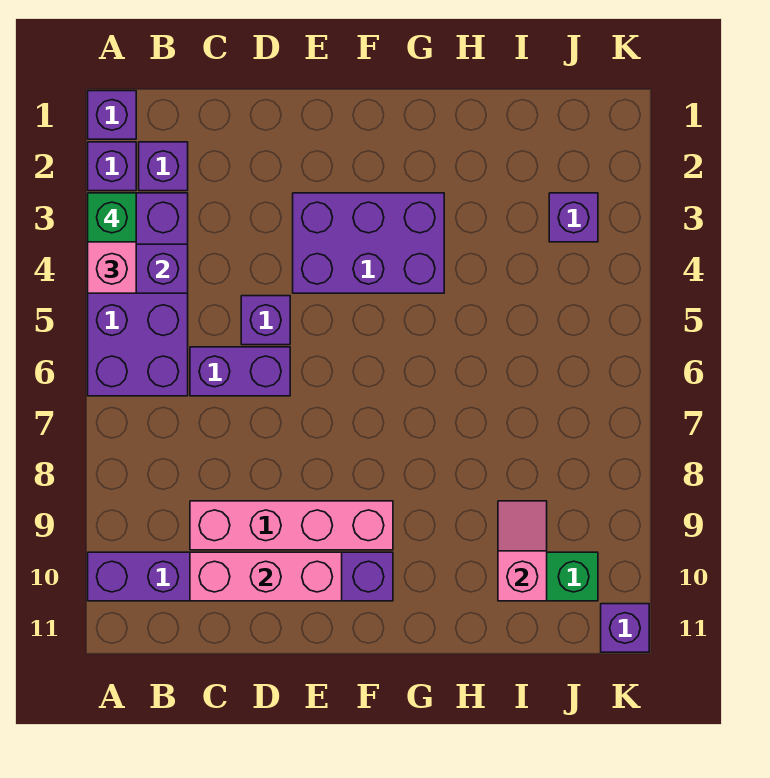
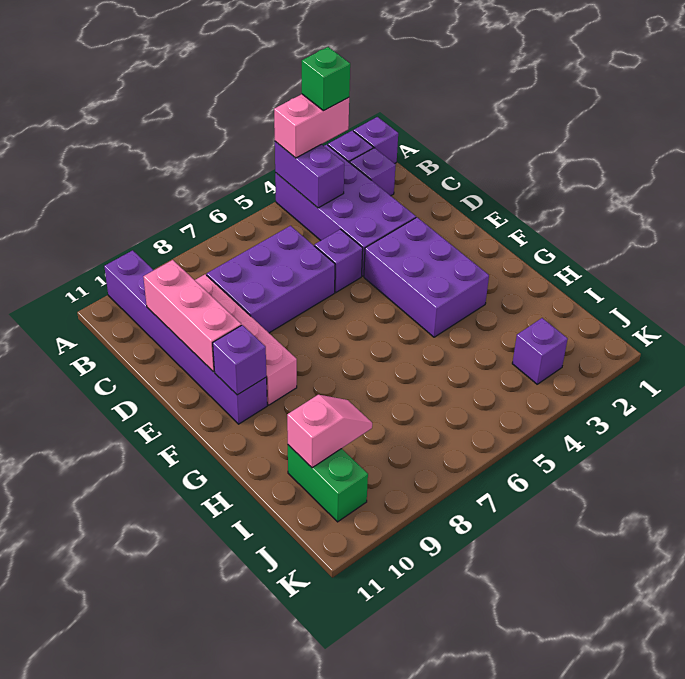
purple brick A3:B6 level 1 -> purple brick A3:D4 level 1
purple brick C6:D6 level 1 -> purple brick C6:D8 level 1
purple brick K11 level 1 -> purple brick F10 level 2

